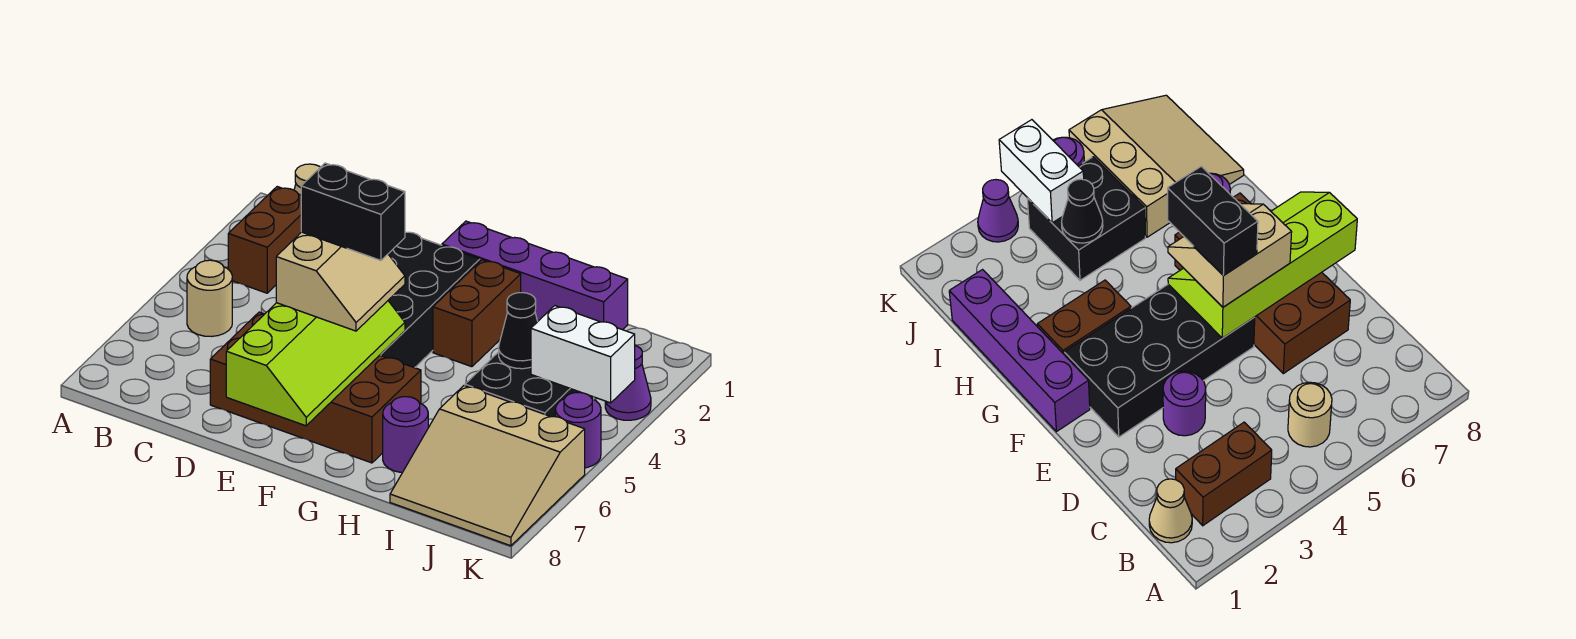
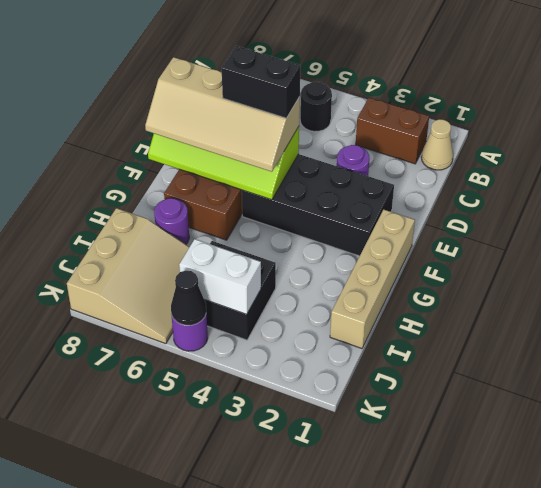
tan round brick B5 level 1 -> black round brick B5 level 1
tan slope E5:F6 level 3 top E -> tan slope E5:F8 level 3 top E
black brick E5:F5 level 4 -> black brick E5:E6 level 4
purple brick F1:I1 level 1 -> tan brick F1:I1 level 1
brown brick G2:G3 level 1 -> none
black cone I4 level 2 -> black cone K5 level 2
tan slope I6:K8 level 1 top 6 -> tan slope I6:K8 level 1 top 8
white brick J4:K4 level 2 -> white brick J4:J5 level 2
purple cone K3 level 1 -> none

